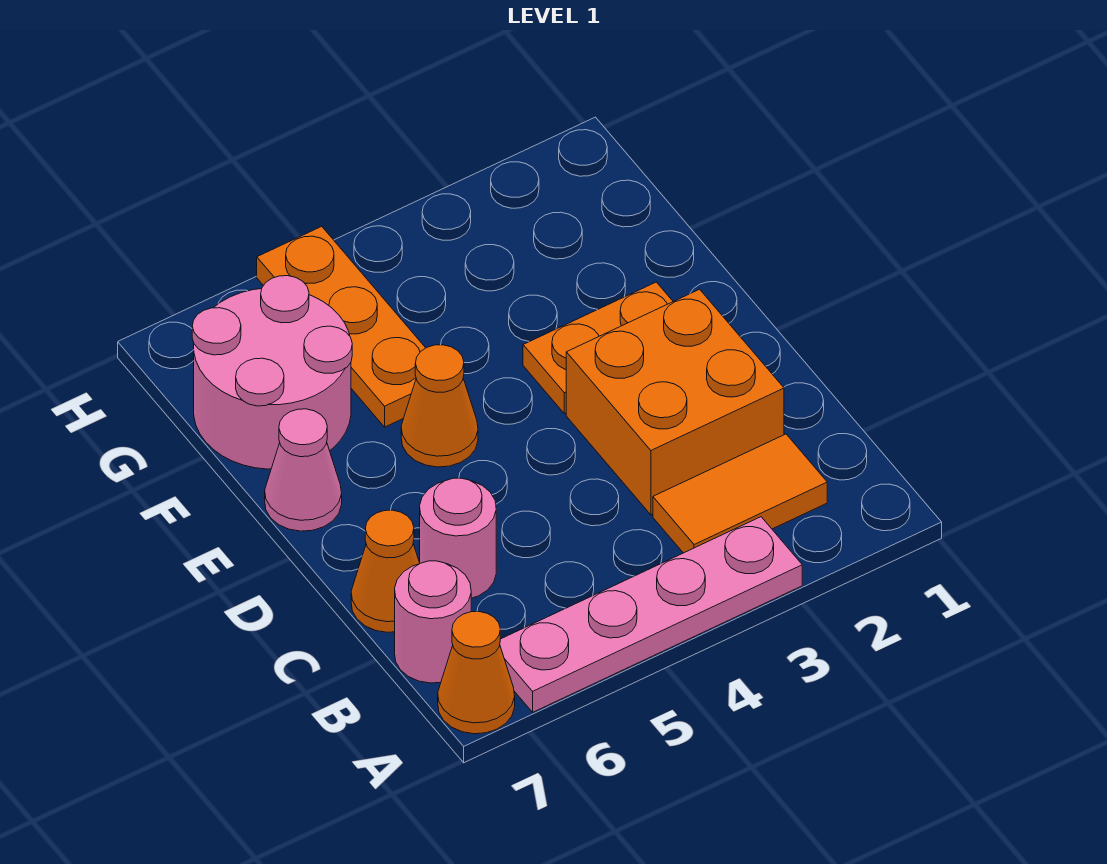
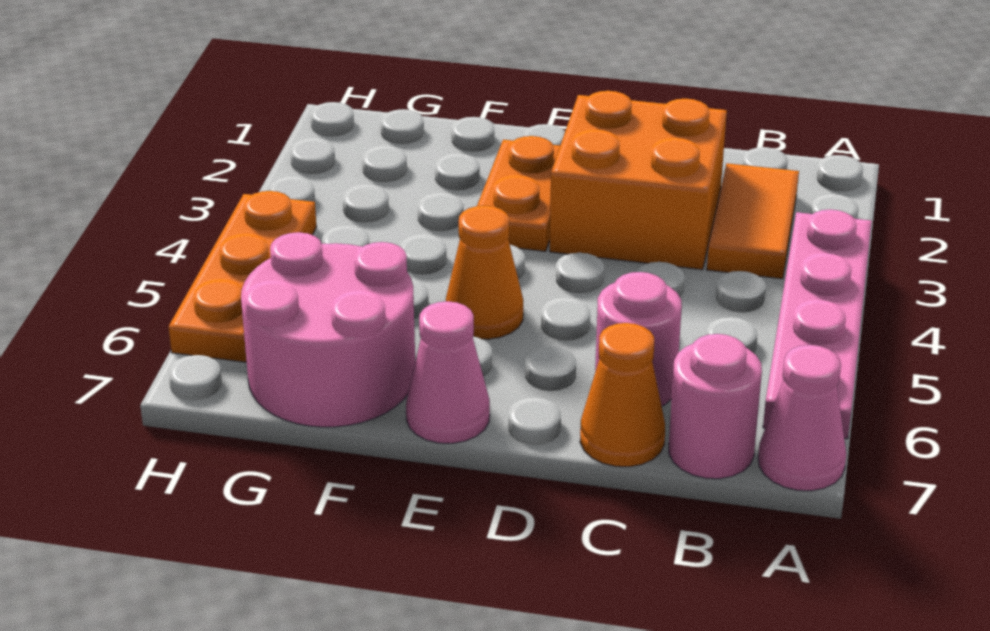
orange cone A7 level 1 -> pink cone A7 level 1
orange plate F5:H5 level 1 -> orange plate H4:H6 level 1

